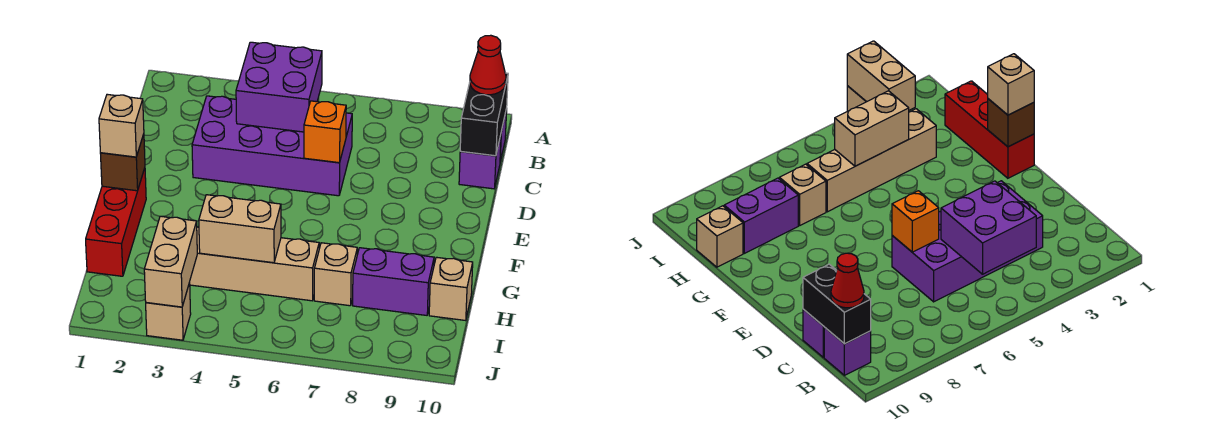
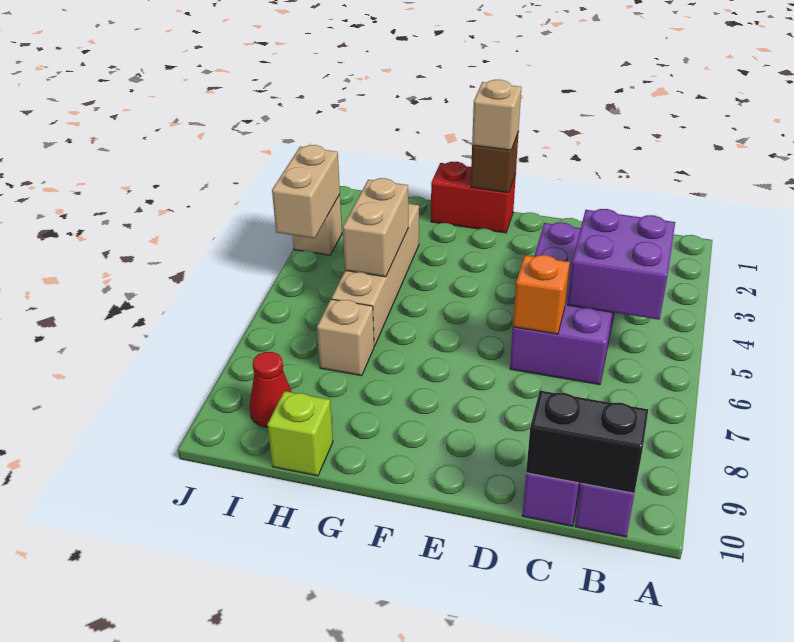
red cone B10 level 3 -> red cone I9 level 1
red brick F1:H1 level 1 -> red brick F1:G1 level 1
purple brick H8:H9 level 1 -> none
tan brick H10 level 1 -> lime brick H10 level 1
tan brick I3:J3 level 2 -> tan brick J3:J4 level 2

